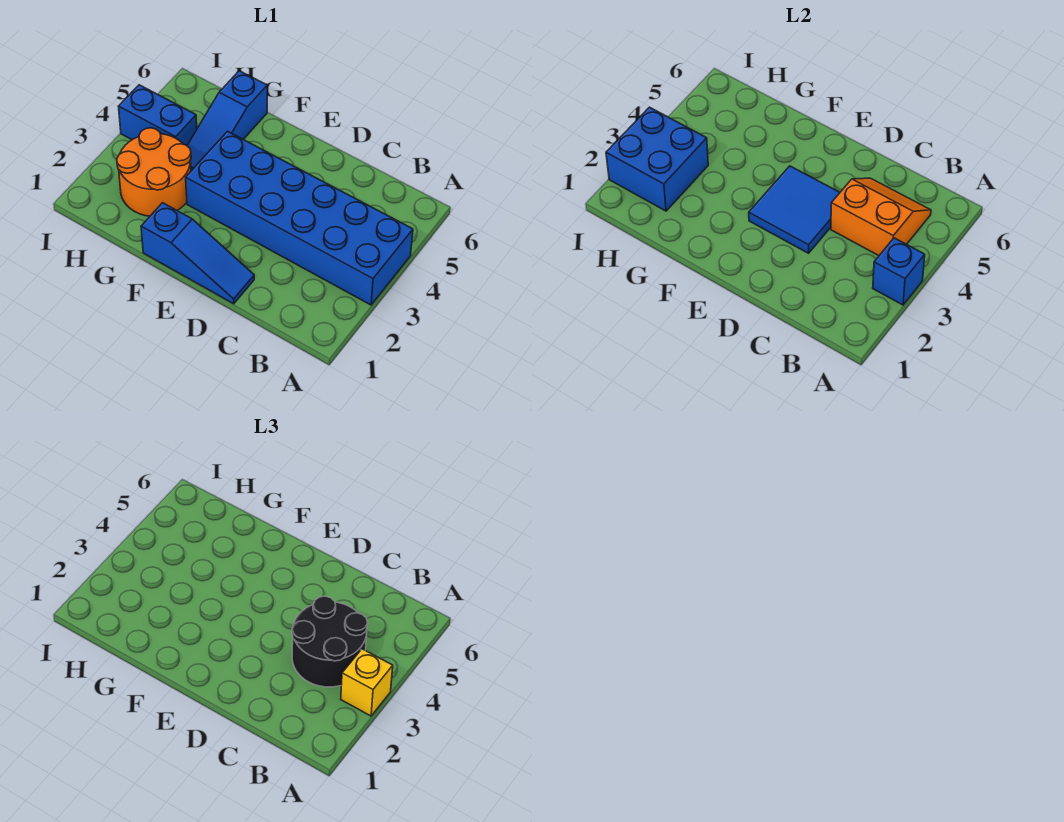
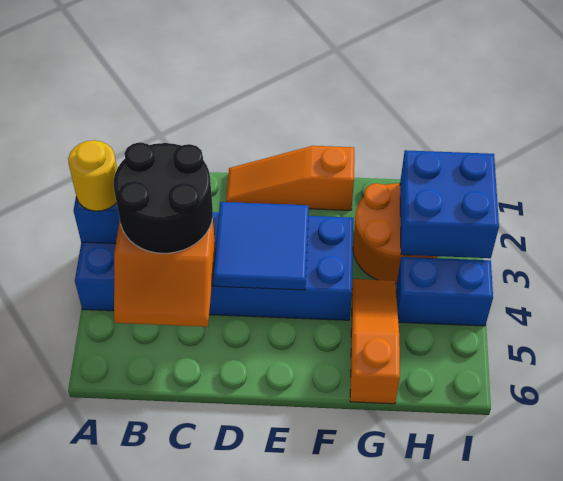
yellow brick A3 level 3 -> yellow round brick A3 level 3
blue slope D1:F1 level 1 top F -> orange slope D1:F1 level 1 top F
blue slope G4:G6 level 1 top 6 -> orange slope G4:G6 level 1 top 6

